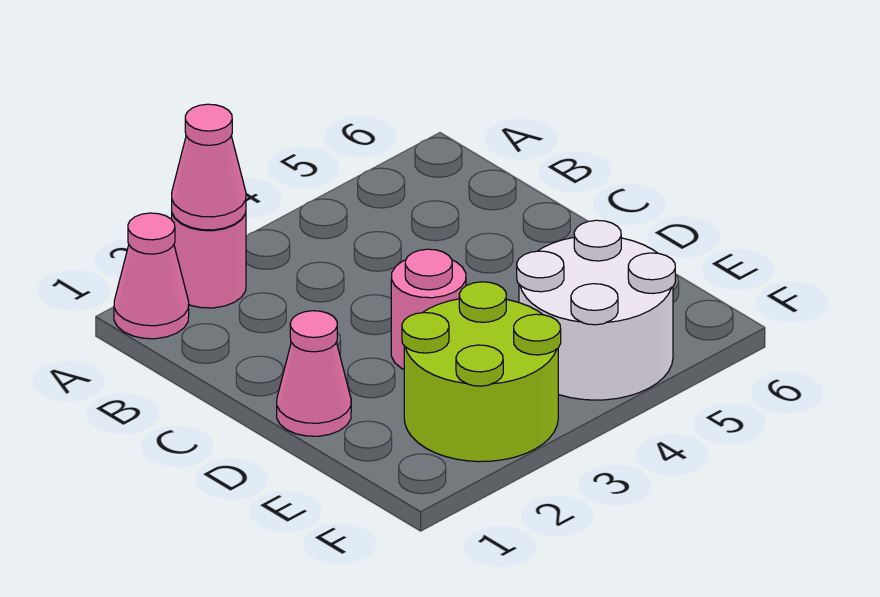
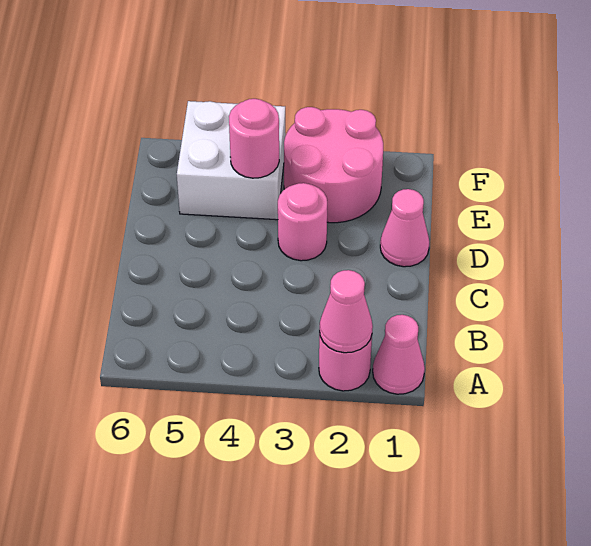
lime round brick E2:F3 level 1 -> pink round brick E2:F3 level 1
white round brick E4:F5 level 1 -> white brick E4:F5 level 1
none -> pink round brick E4 level 2

